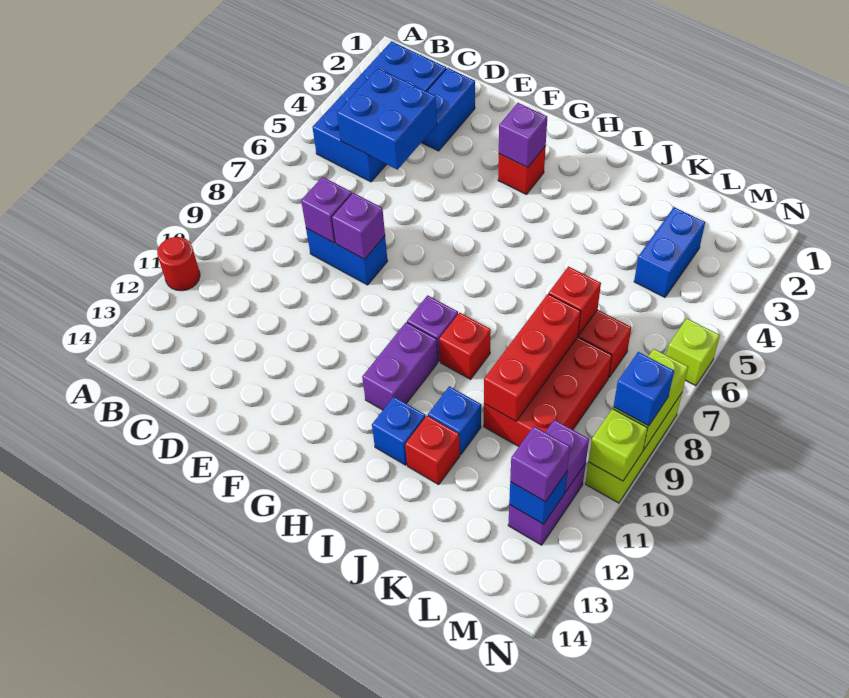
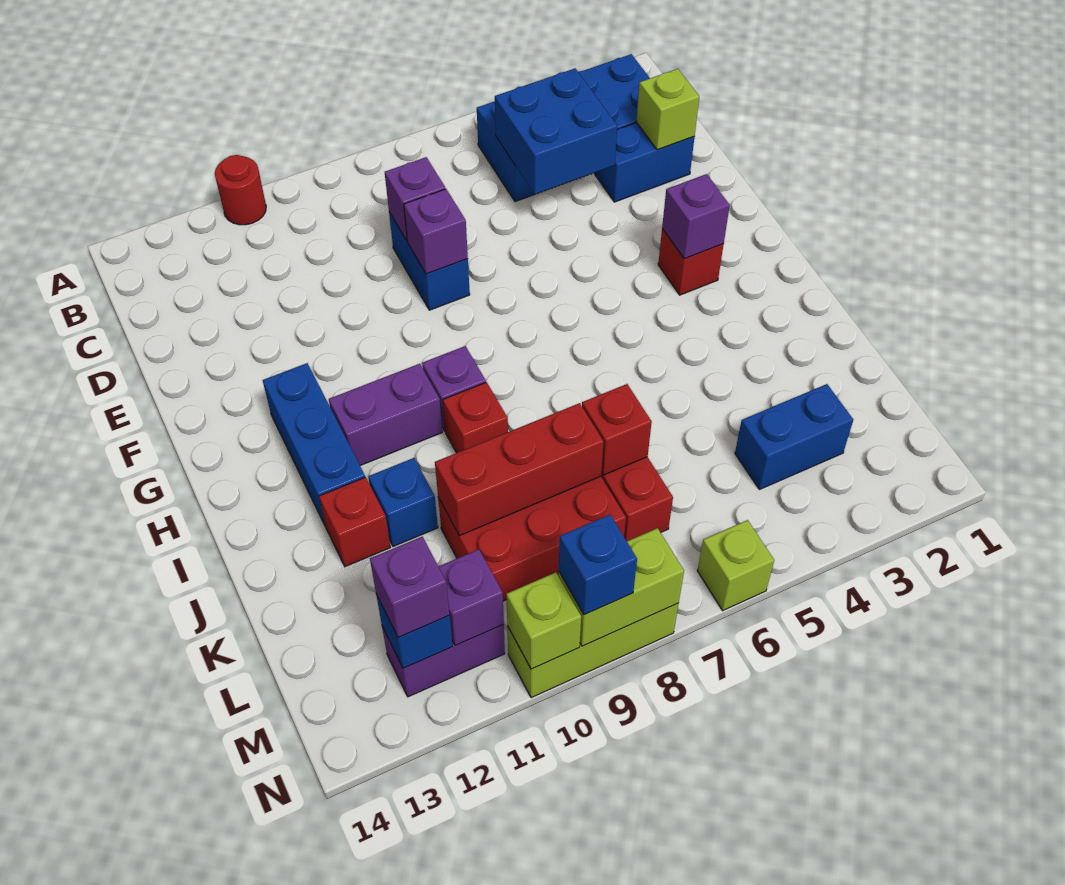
none -> lime brick D2 level 2
blue brick I12 level 1 -> blue brick G12:I12 level 1

